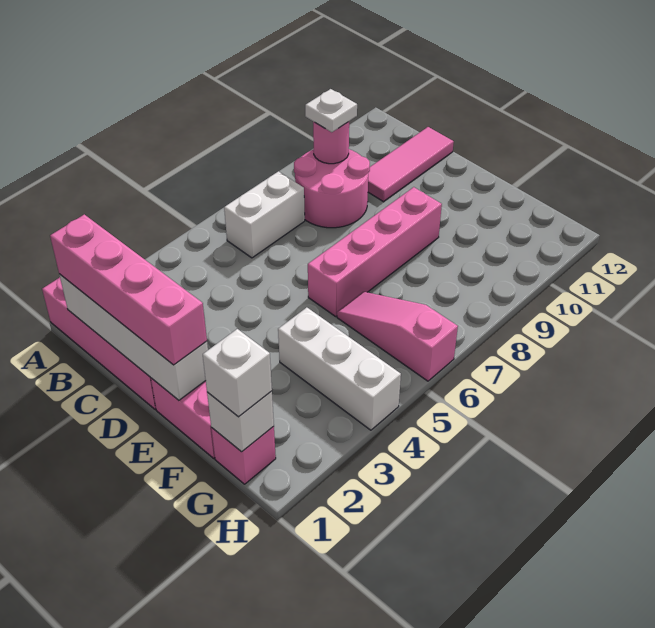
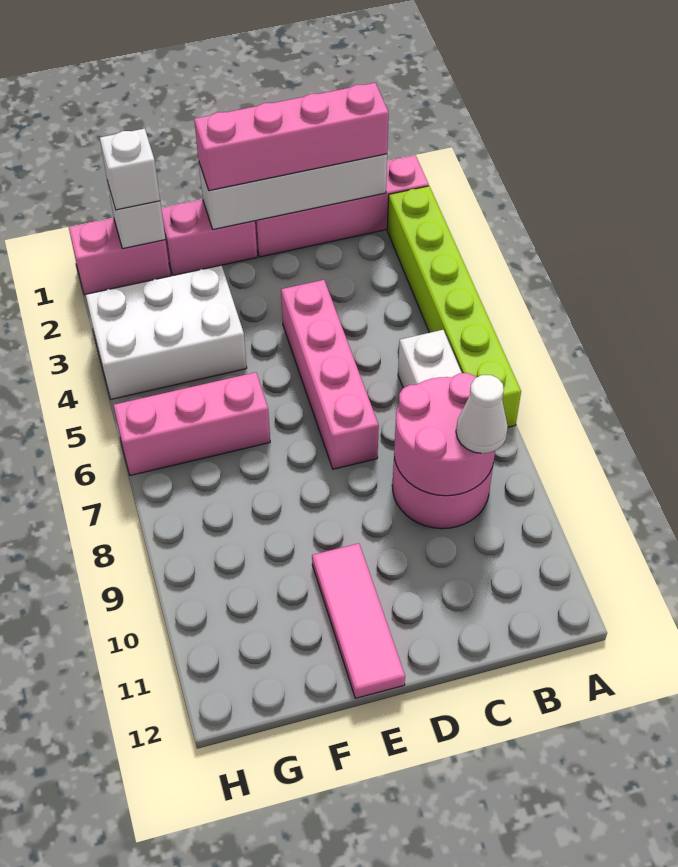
none -> lime brick A2:A7 level 1
pink round brick B9 level 2 -> pink round brick B8:C9 level 2
white plate B9 level 3 -> white cone B9 level 3
pink tile C10:C12 level 1 -> pink tile E10:E12 level 1
pink brick E6:E9 level 1 -> pink brick D4:D7 level 1
white brick F4:H4 level 1 -> white brick F3:H4 level 1
pink slope F6:H6 level 1 top H -> pink brick F6:H6 level 1
pink brick G1 level 1 -> pink brick G1:H1 level 1

